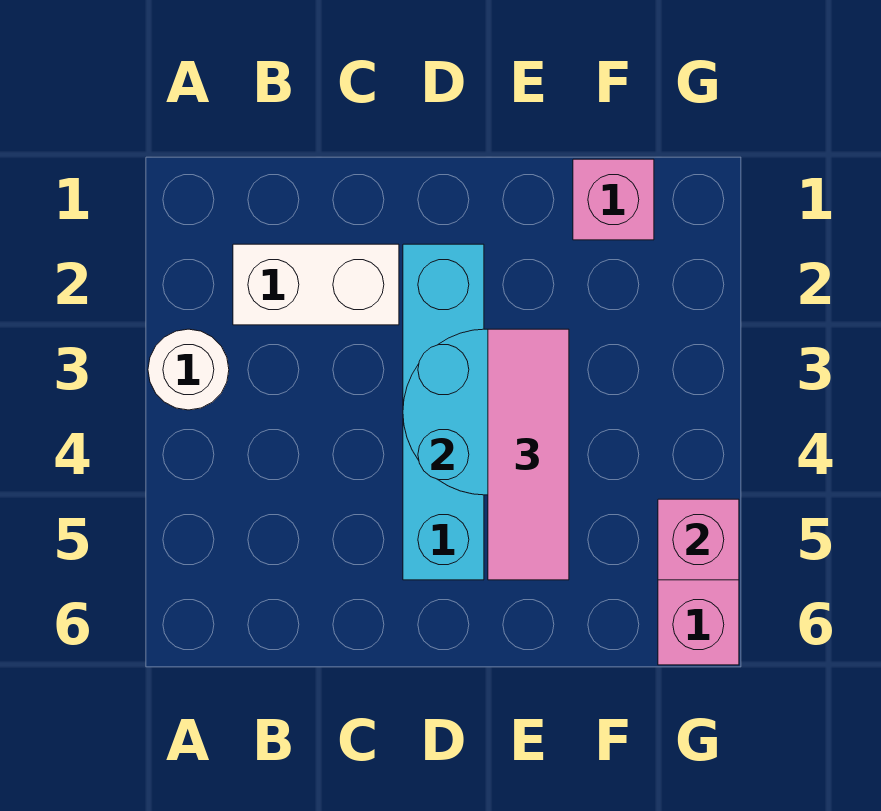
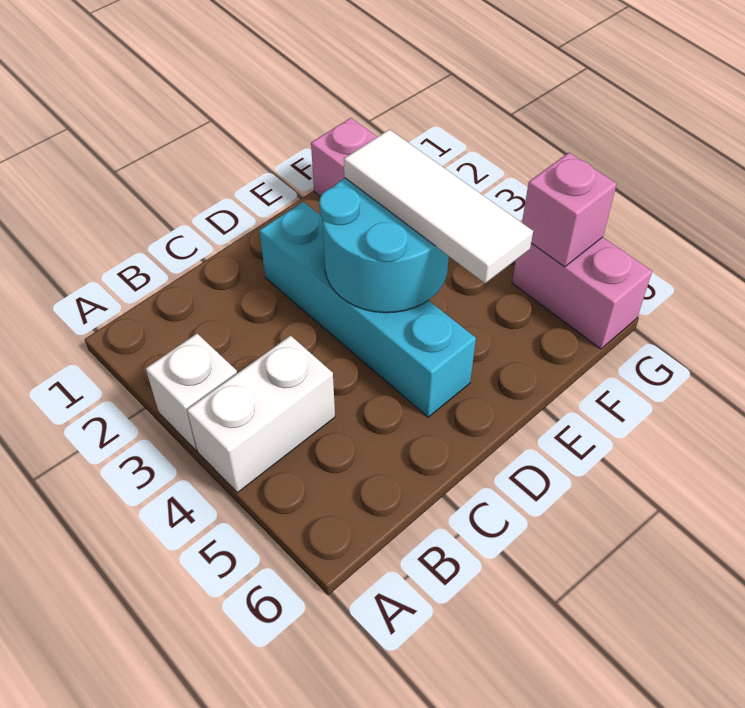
white round brick A3 level 1 -> white brick A3 level 1
white brick B2:C2 level 1 -> white brick A4:B4 level 1
pink tile E3:E5 level 3 -> white tile E3:E5 level 3

